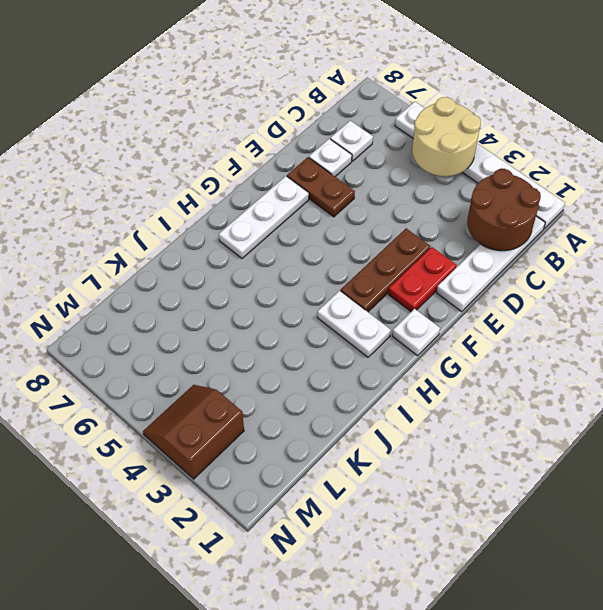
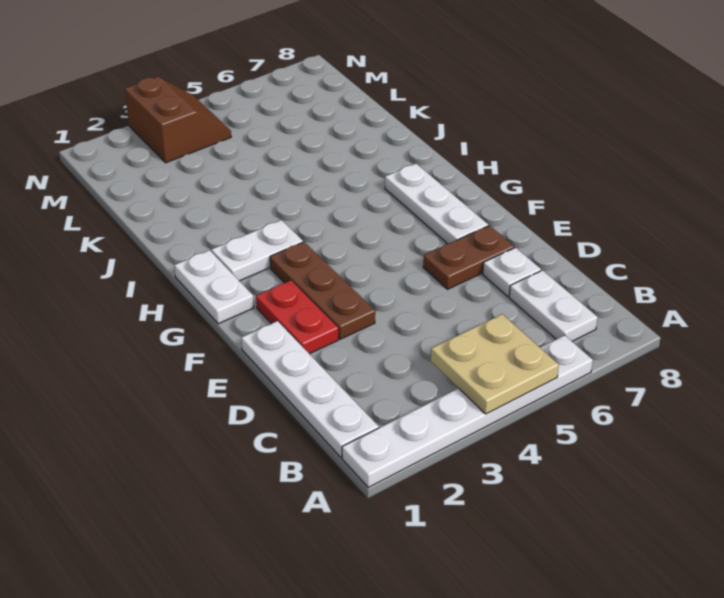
tan round brick A4:B5 level 2 -> tan plate A4:B5 level 2
brown round brick B1:C2 level 2 -> none
white plate C7 level 1 -> white plate B7:C7 level 1
white plate G1 level 1 -> white plate G1:H1 level 1

